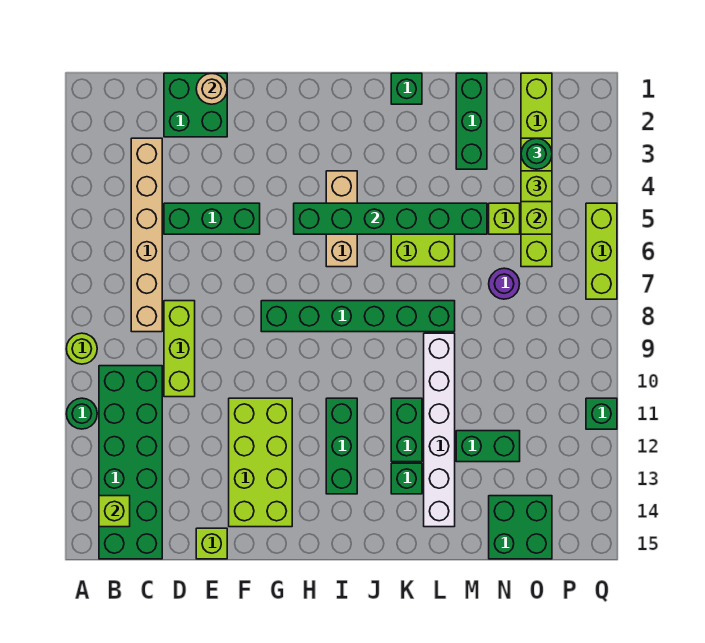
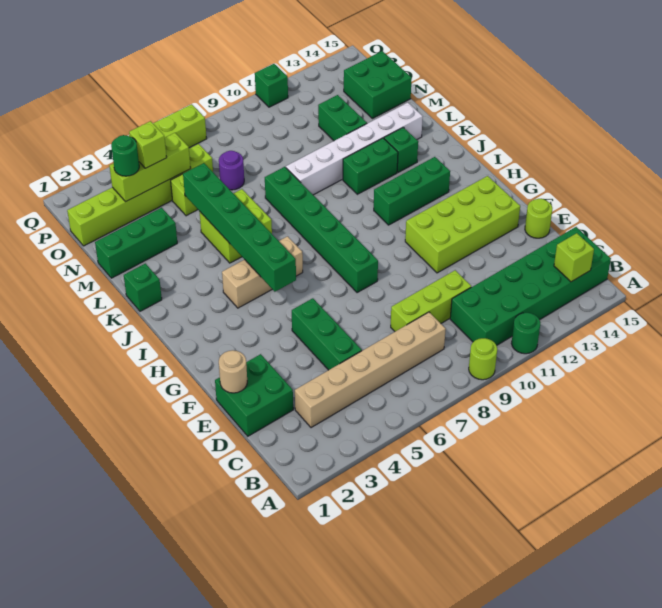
lime brick E15 level 1 -> lime round brick E15 level 1

